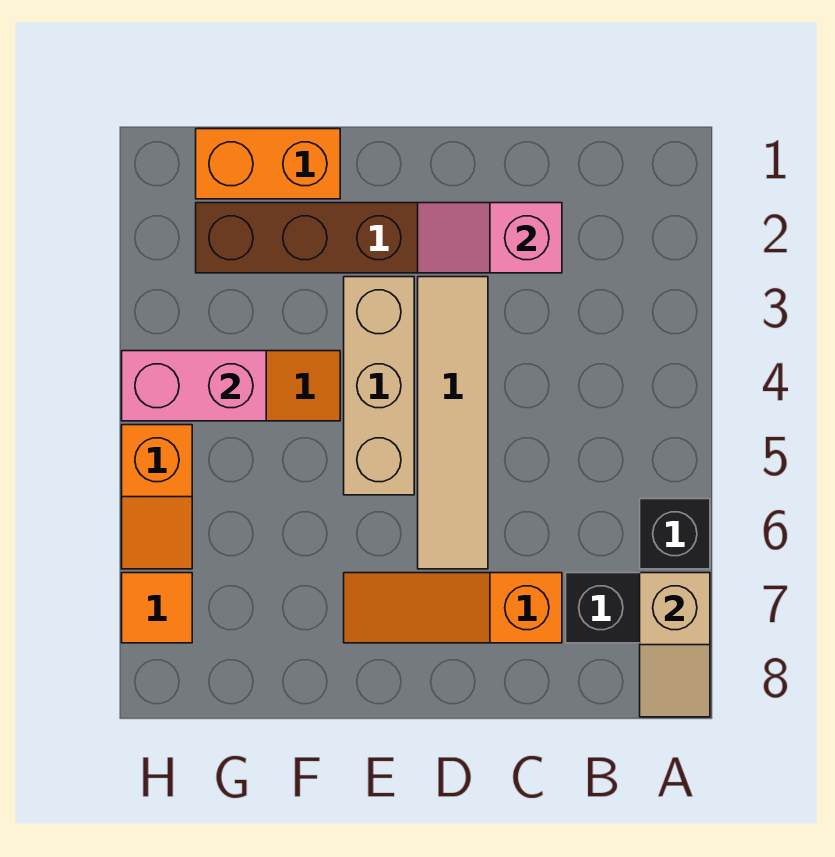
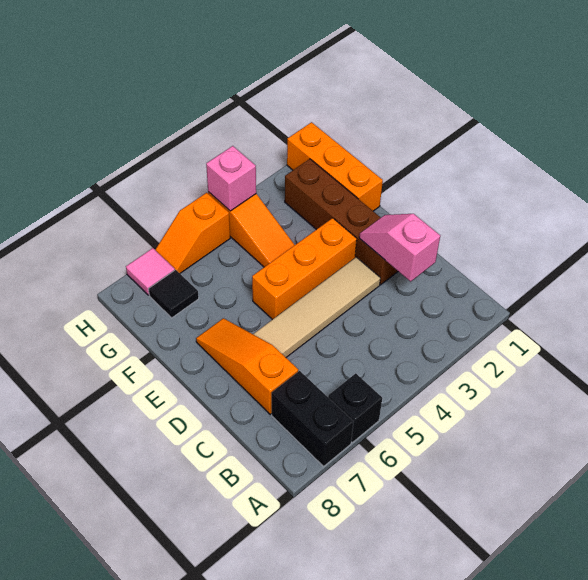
tan slope A7:A8 level 2 top 7 -> none
tan brick E3:E5 level 1 -> orange brick E3:E5 level 1
orange brick F1:G1 level 1 -> orange brick F1:H1 level 1
pink brick G4:H4 level 2 -> pink brick H4 level 2
none -> black tile G7 level 1
orange tile H7 level 1 -> pink tile H7 level 1

